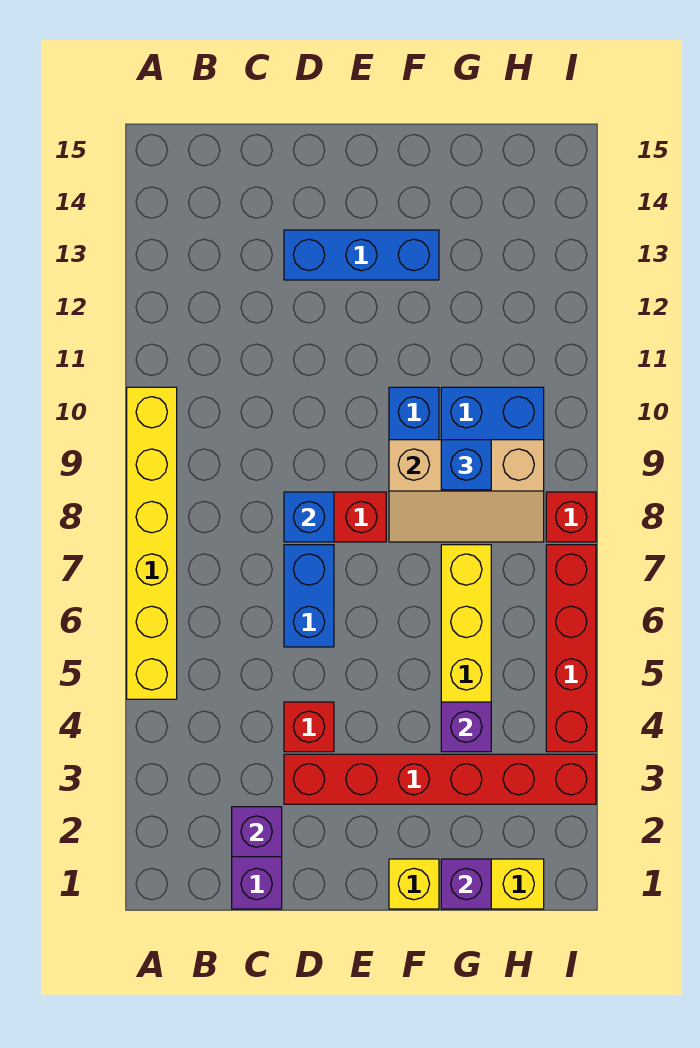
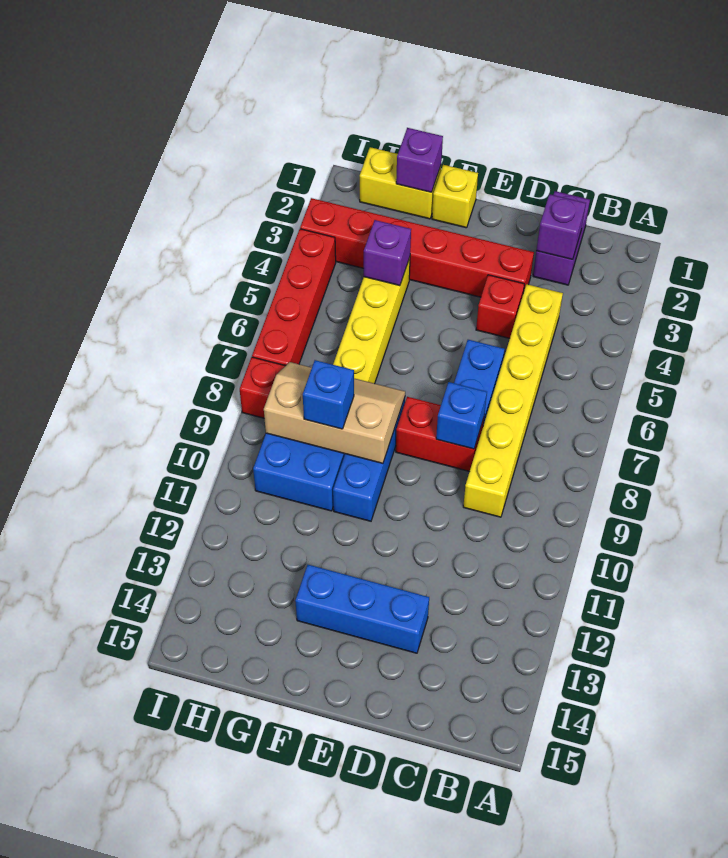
yellow brick A5:A10 level 1 -> yellow brick C4:C9 level 1

